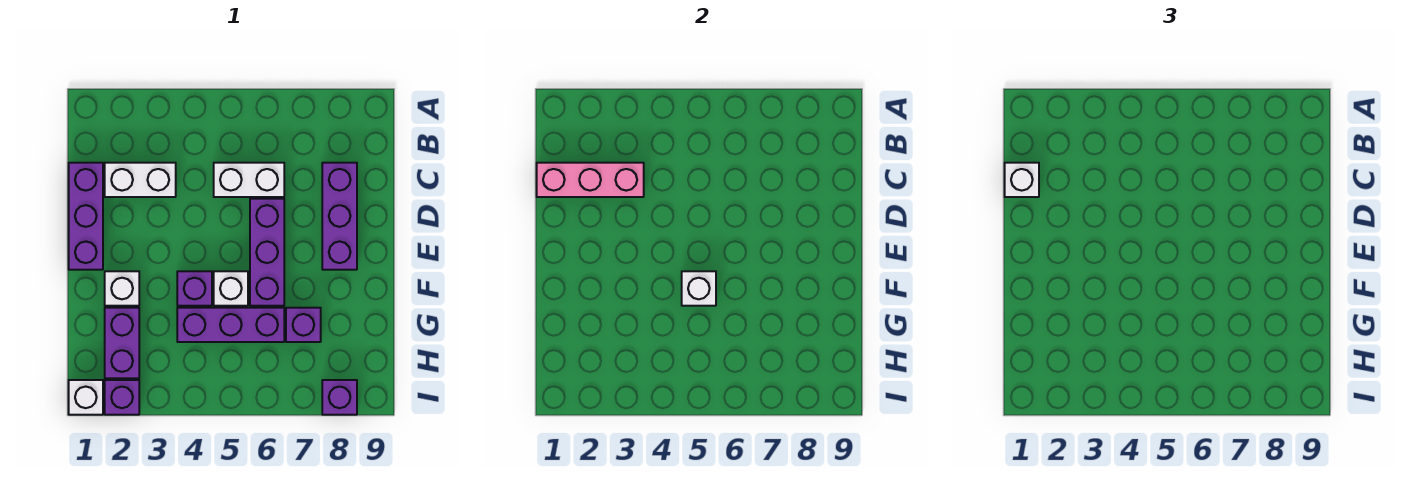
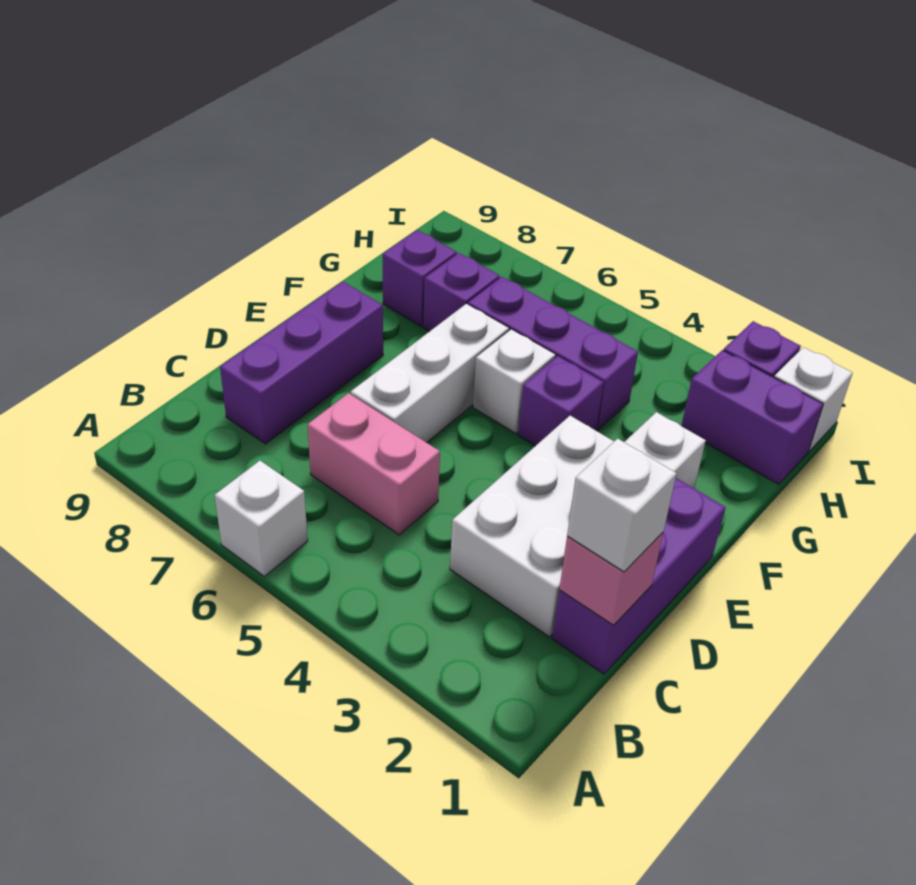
pink brick C1:C3 level 2 -> pink brick C1 level 2
white brick C2:C3 level 1 -> white brick C2:E3 level 1
white brick C5:C6 level 1 -> pink brick C5:C6 level 1
purple brick D6:F6 level 1 -> white brick D6:F6 level 1
white brick F5 level 2 -> white brick A6 level 1
purple brick G2:H2 level 1 -> purple brick H1:H2 level 1
purple brick I8 level 1 -> purple brick G8 level 1

